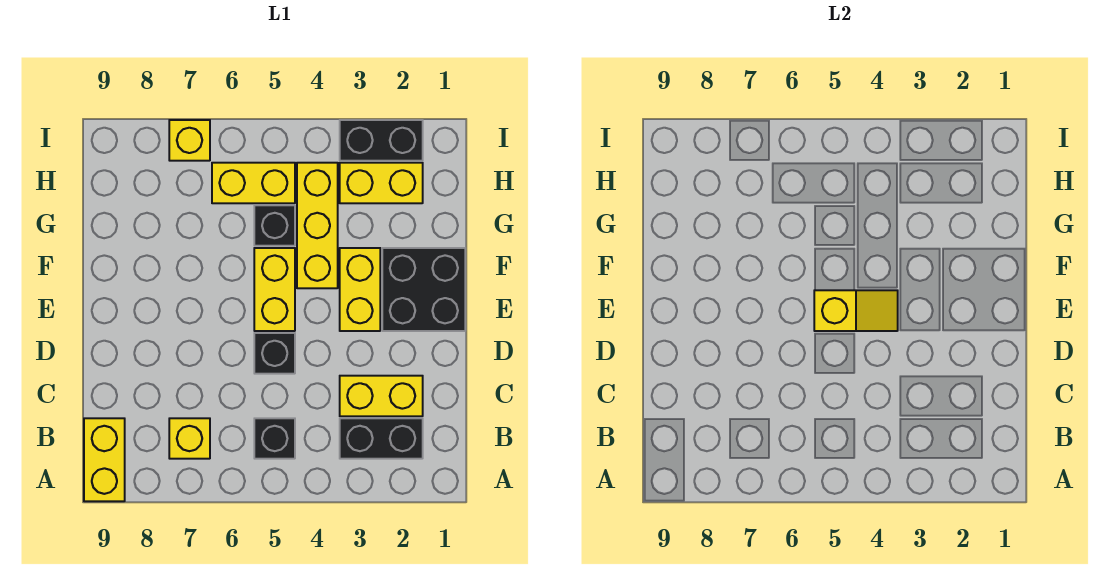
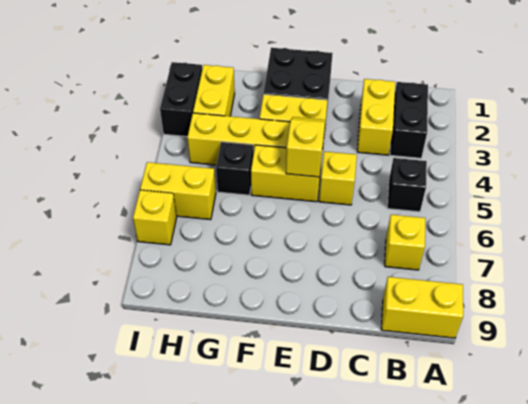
black brick D5 level 1 -> yellow brick D5 level 1
yellow brick H5:H6 level 1 -> yellow brick H6:I6 level 1

